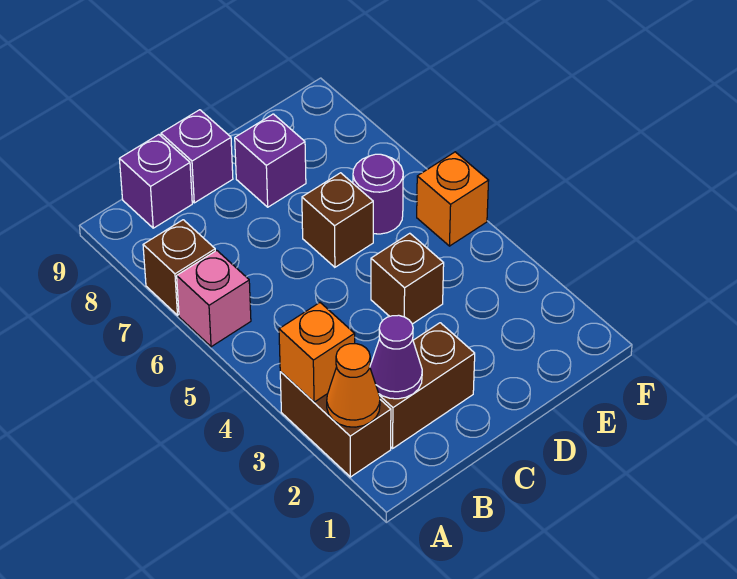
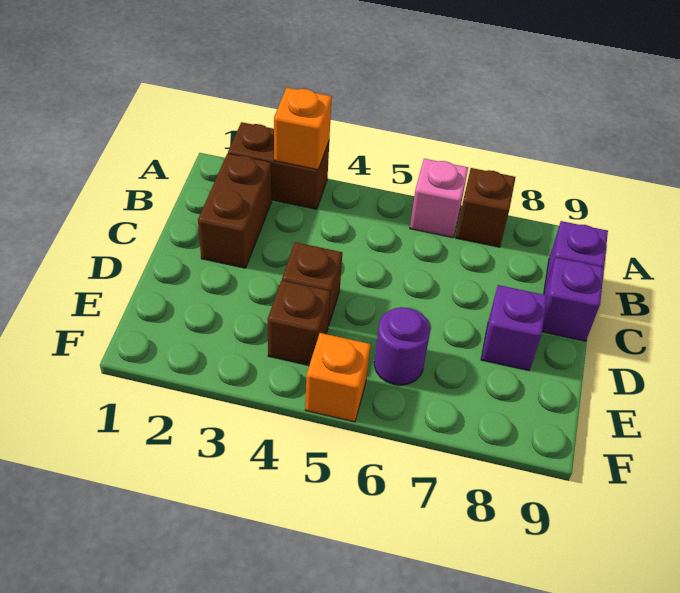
orange cone A2 level 2 -> none
purple cone B2 level 2 -> none
brown brick D6 level 1 -> brown brick E4 level 1

